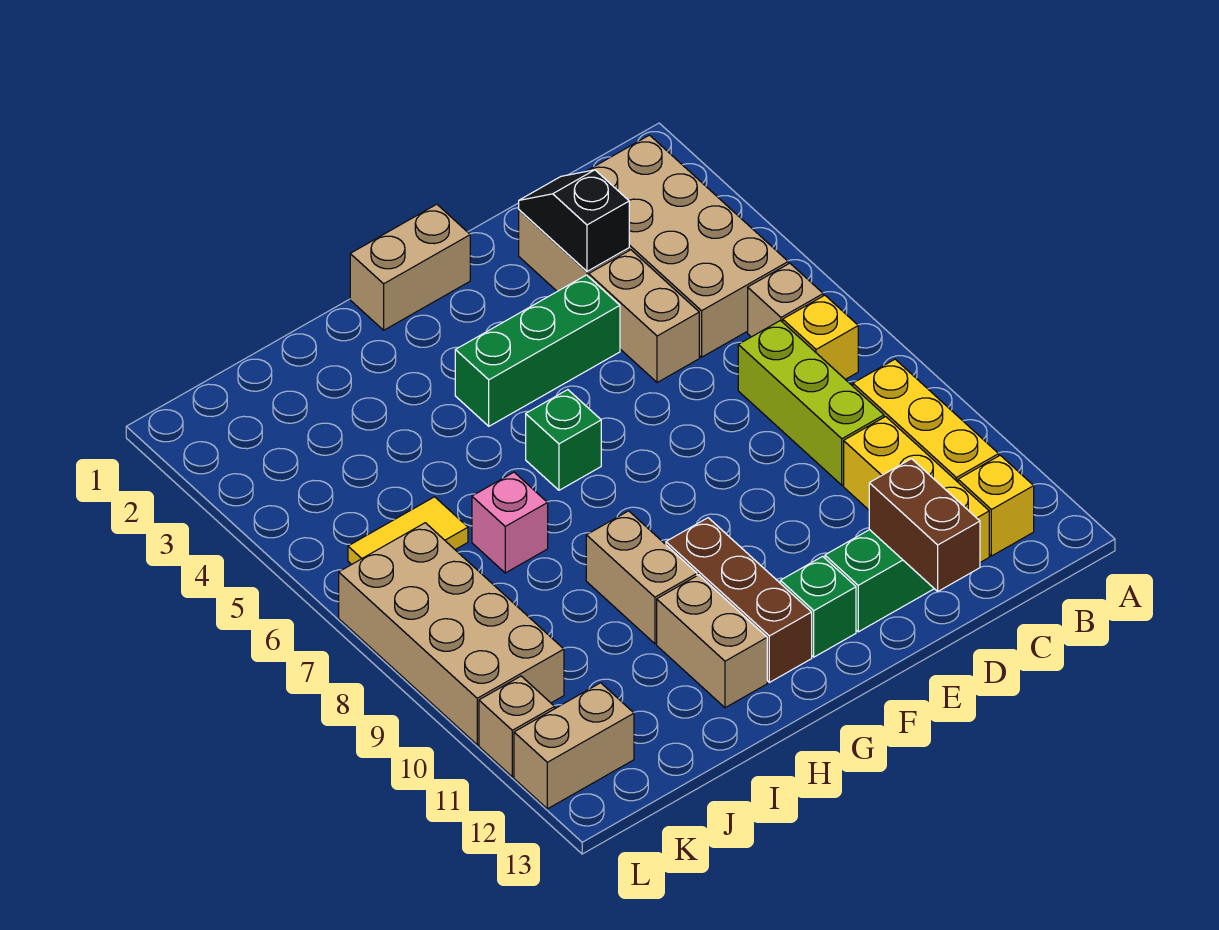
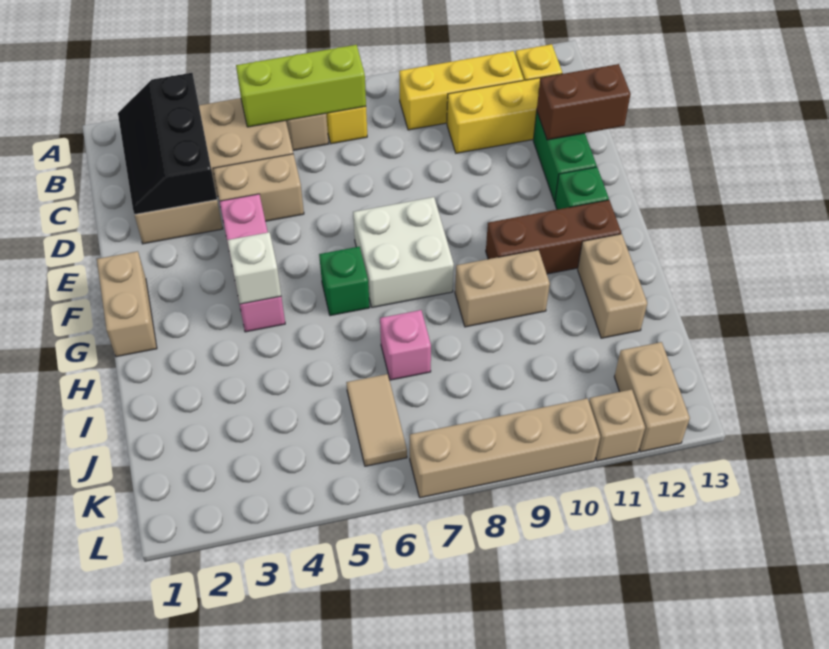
lime brick C7:C9 level 1 -> lime brick B5:B7 level 2
black slope D2:D3 level 2 top 3 -> black slope B2:D3 level 2 top 3
green brick E4:G4 level 1 -> pink brick E4:G4 level 1
none -> white brick F7:G8 level 1
none -> white brick G4 level 2
tan brick H11:H12 level 1 -> tan brick H12:I12 level 1
yellow tile J6:K6 level 1 -> tan tile J6:K6 level 1
tan brick K7:L10 level 1 -> tan brick L7:L10 level 1

